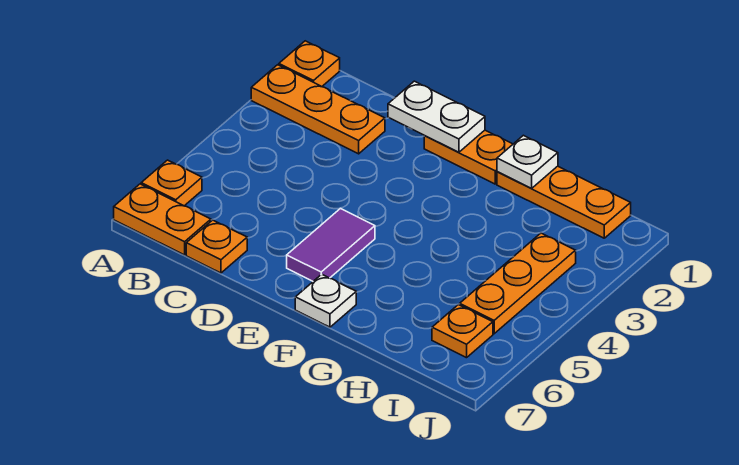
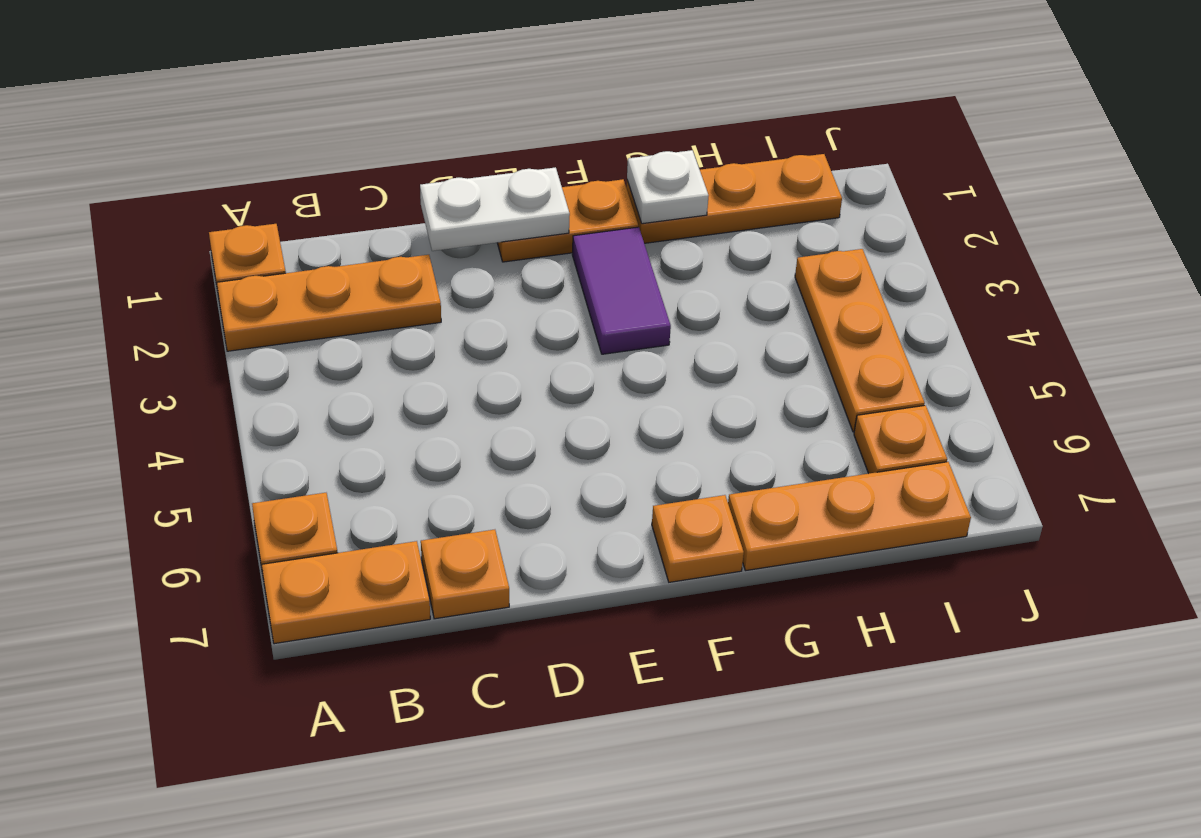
purple tile E5:E6 level 1 -> purple tile F2:F3 level 1
white plate F7 level 1 -> orange plate F7 level 1
none -> orange plate G7:I7 level 1

